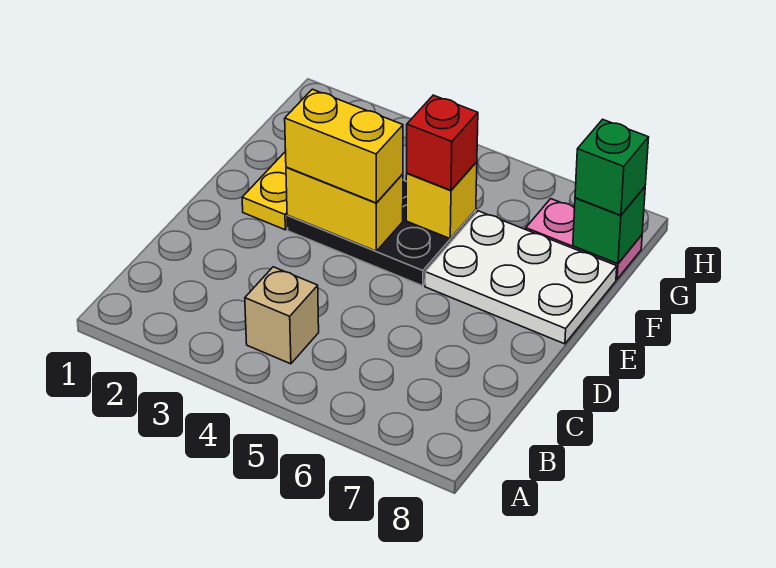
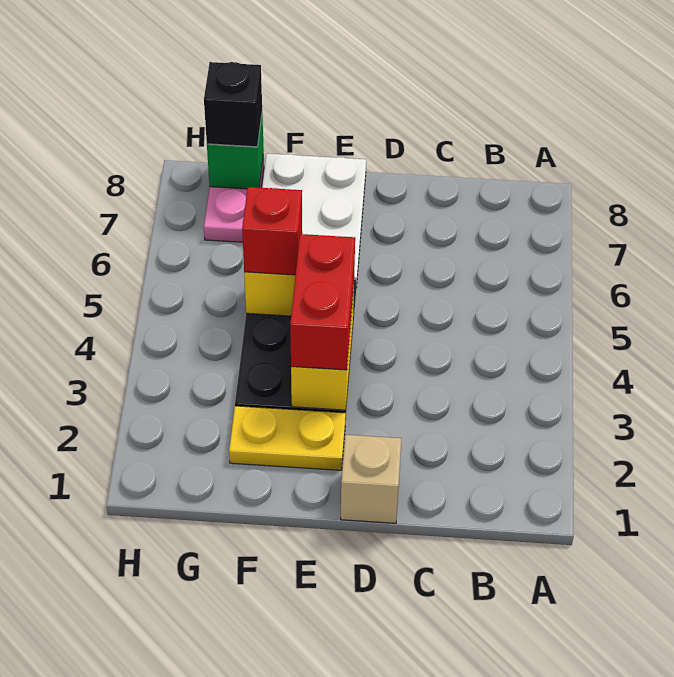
tan brick B4 level 1 -> tan brick D1 level 1
yellow brick E3:E4 level 3 -> red brick E3:E4 level 3
green brick G8 level 3 -> black brick G8 level 3

